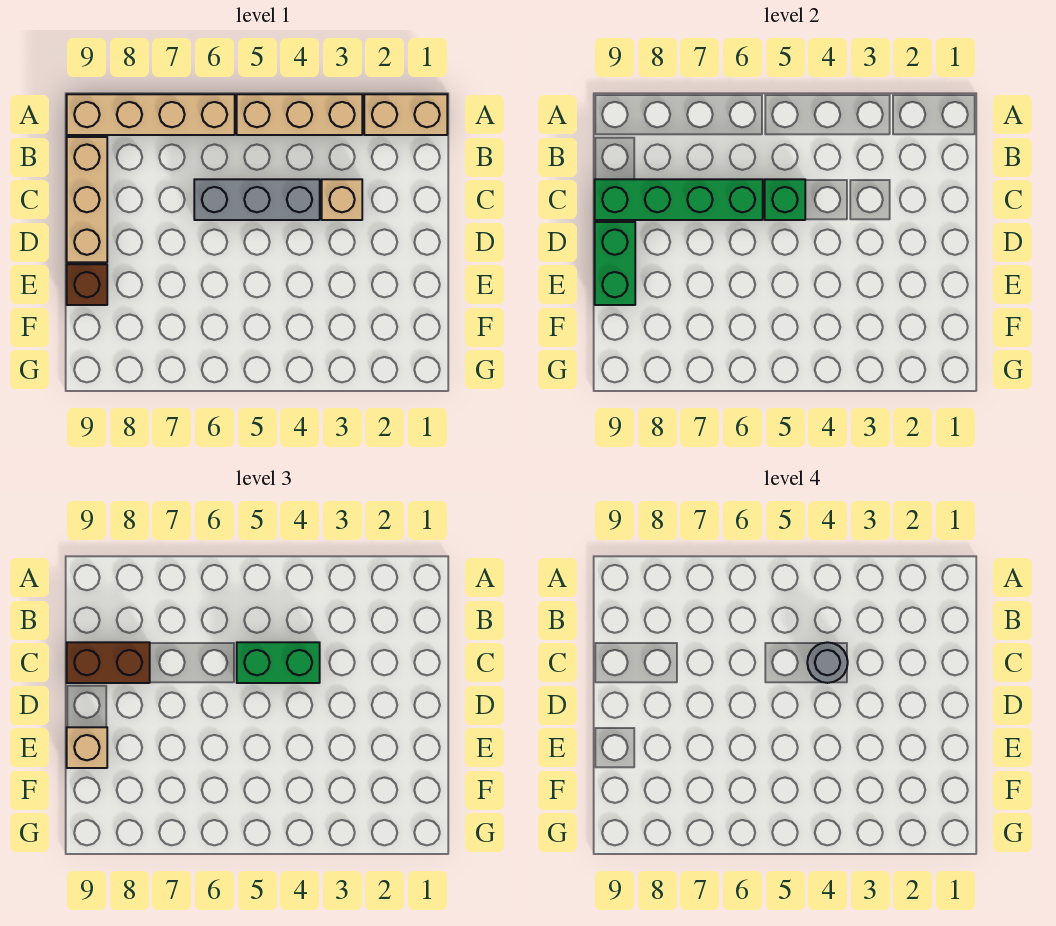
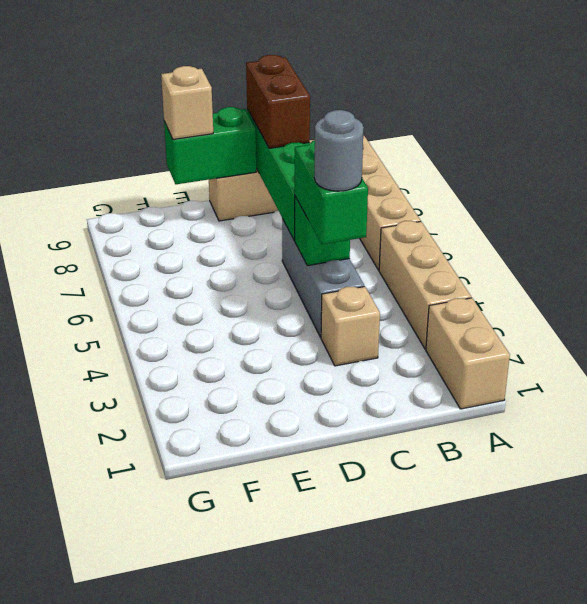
brown brick E9 level 1 -> none

